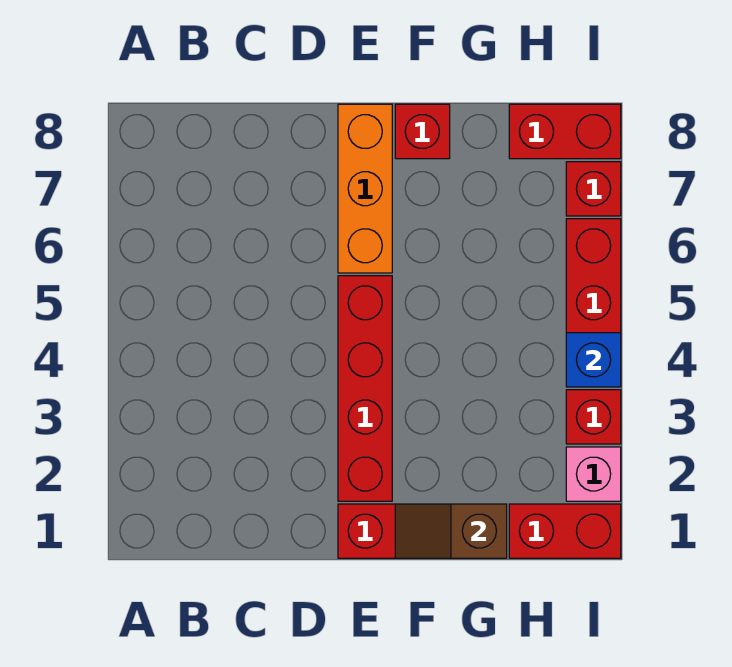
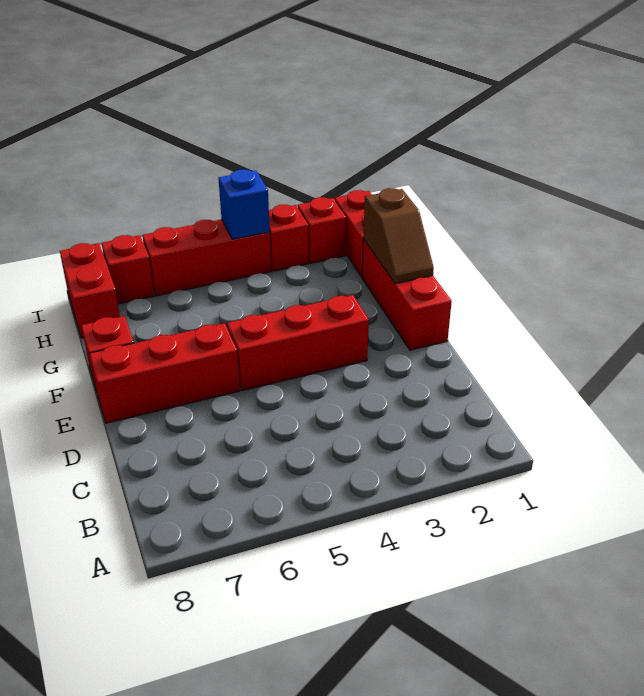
red brick E2:E5 level 1 -> red brick E3:E5 level 1
orange brick E6:E8 level 1 -> red brick E6:E8 level 1
pink brick I2 level 1 -> red brick I2 level 1

